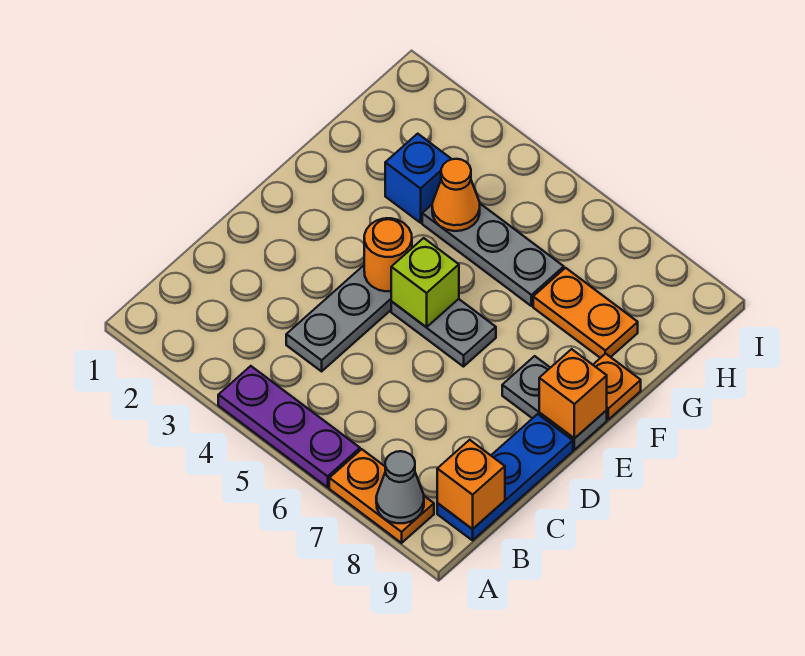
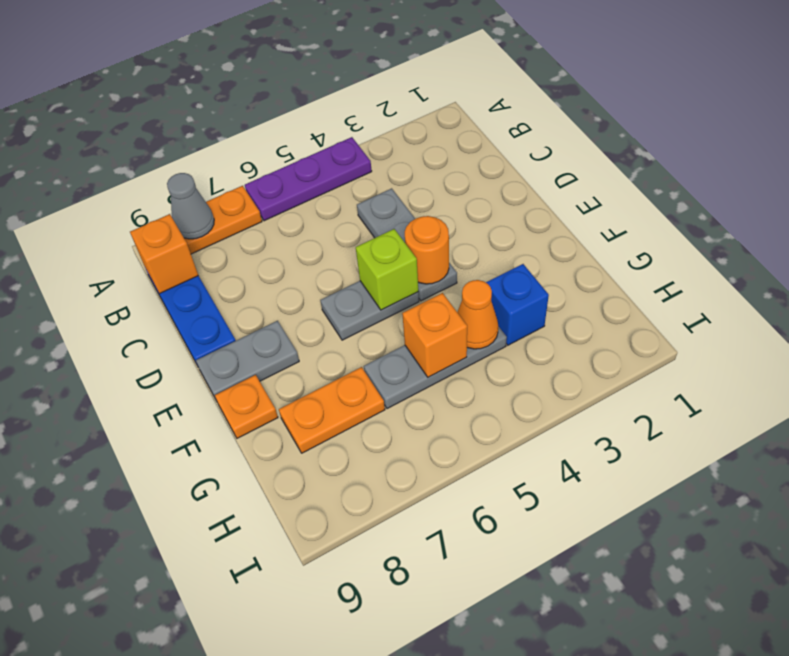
orange brick E9 level 2 -> orange brick G5 level 2

